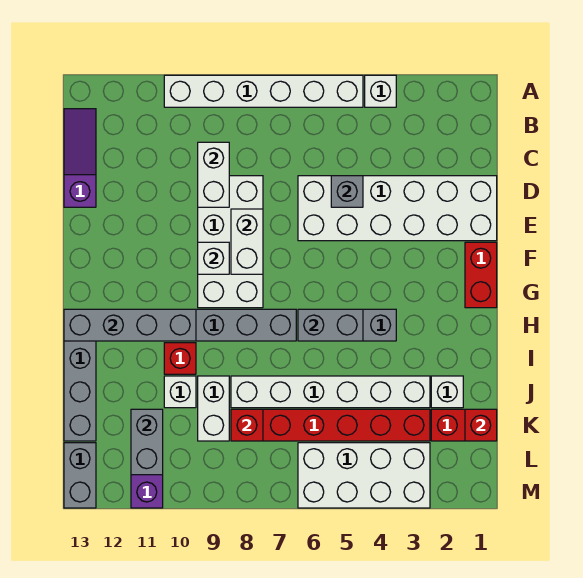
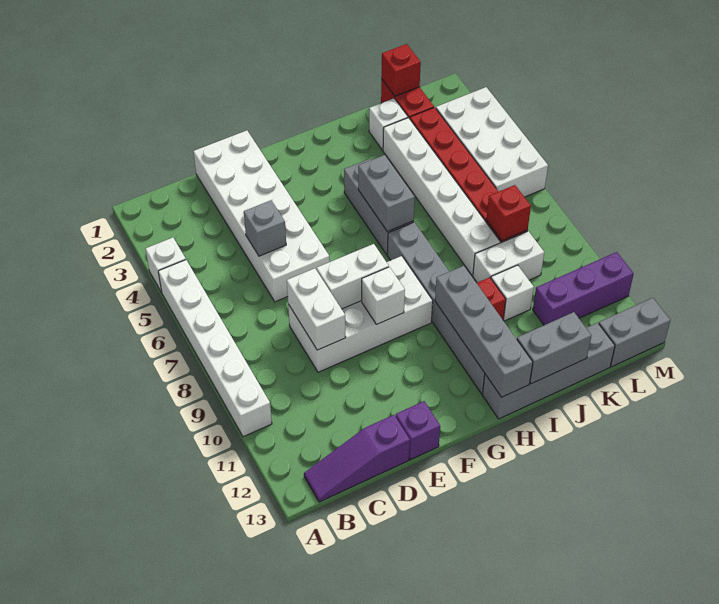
white brick C9:D9 level 2 -> white brick D8:D9 level 2
none -> purple brick E13 level 1
red brick F1:G1 level 1 -> none
grey brick K11:L11 level 2 -> grey brick I13:J13 level 2

